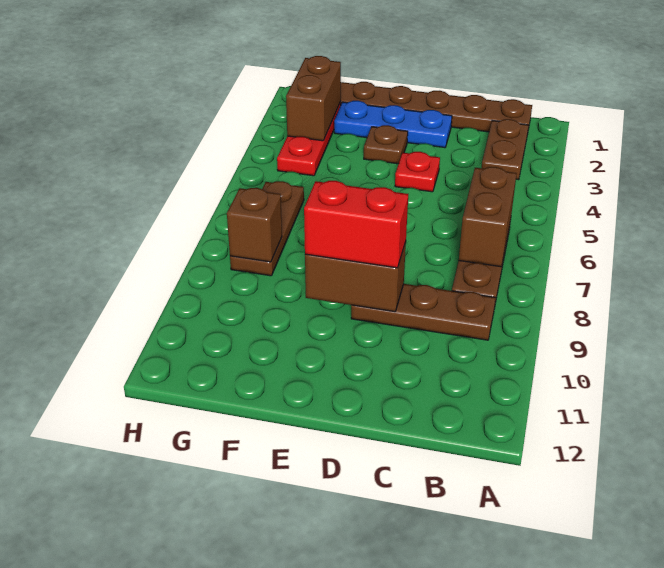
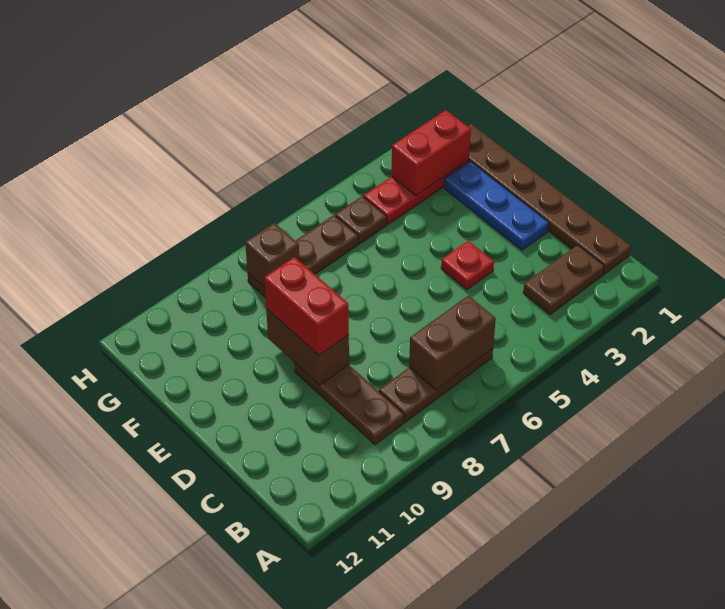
brown plate E3 level 1 -> brown plate G5 level 1
brown brick G2:G3 level 2 -> red brick G2:G3 level 2

